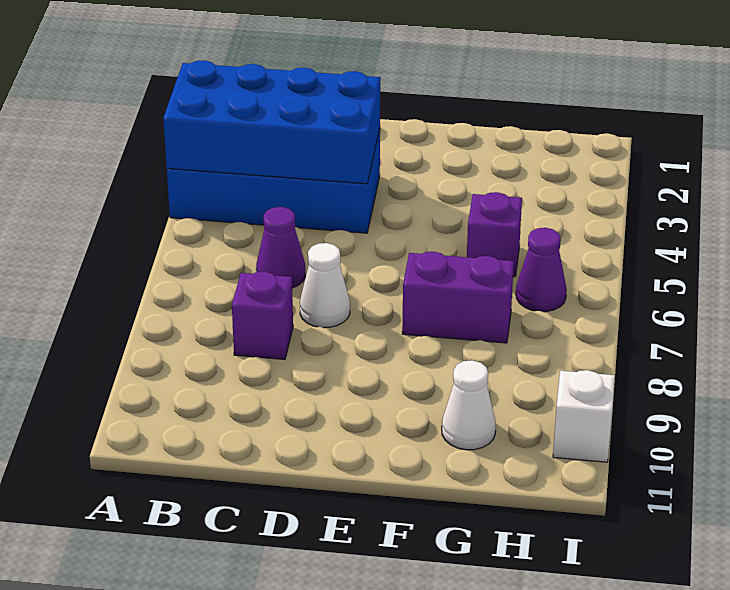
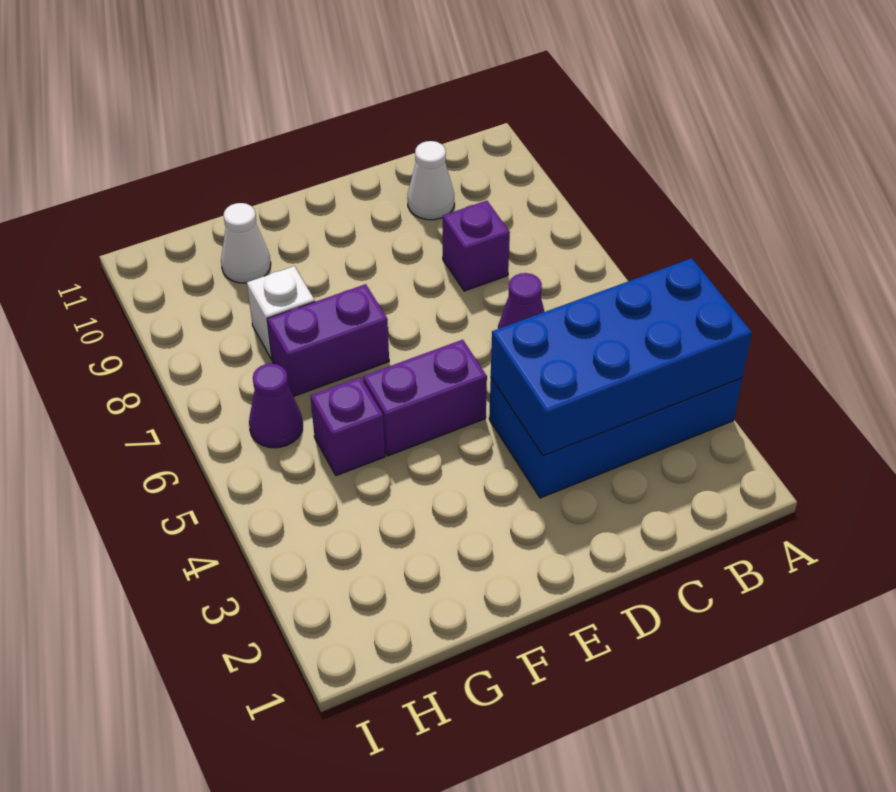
white cone D7 level 1 -> white cone C10 level 1
none -> purple brick E5:F5 level 1
white brick I10 level 1 -> white brick G8 level 1

